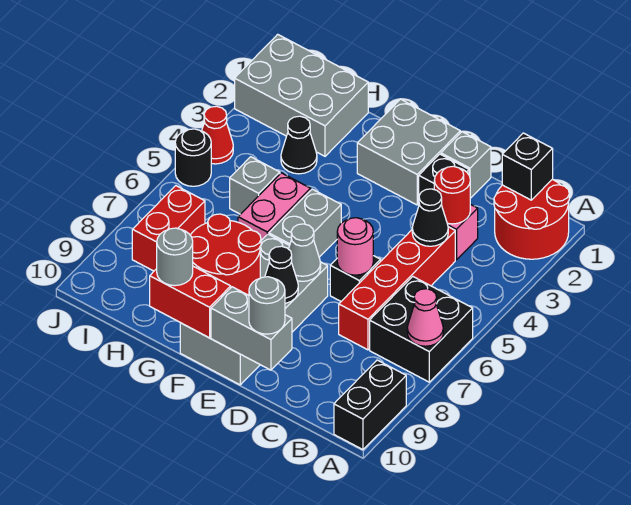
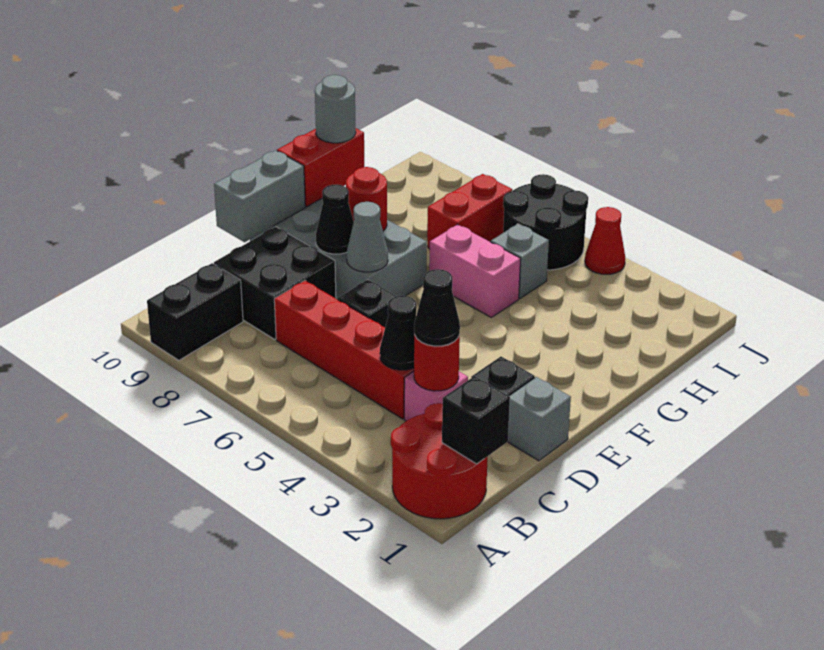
black brick A6:B7 level 1 -> black brick C8:D9 level 1
pink cone A7 level 2 -> none
black brick A9:A10 level 1 -> black brick A9:B9 level 1
pink round brick D6 level 2 -> none
grey round brick D10 level 3 -> none
grey brick E1:F2 level 1 -> none
grey brick F5:F6 level 1 -> none
red round brick F8:G9 level 2 -> red round brick F8 level 2
grey brick H1:J2 level 1 -> none
black cone H3 level 1 -> black cone C3 level 3
red brick I7:I8 level 1 -> red brick H7:I7 level 1
black round brick J5 level 1 -> black round brick I5:J6 level 1

